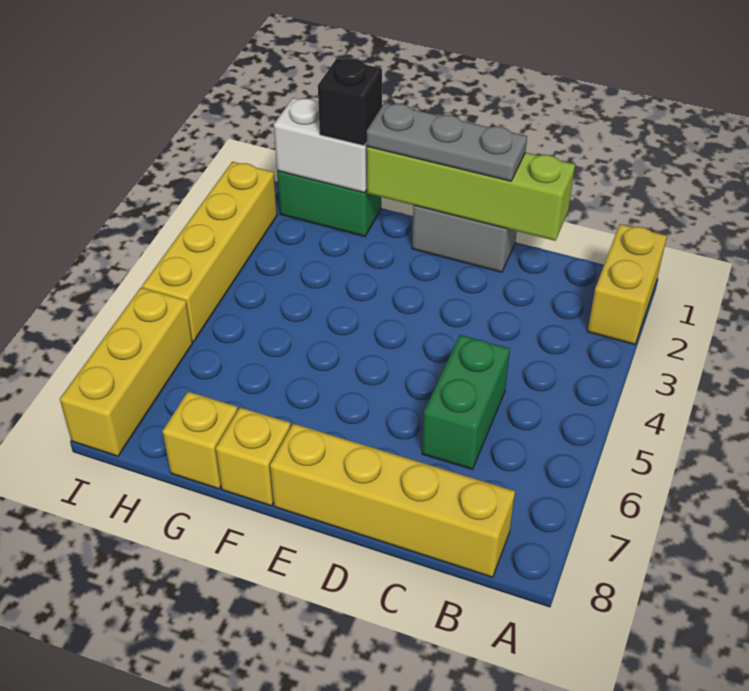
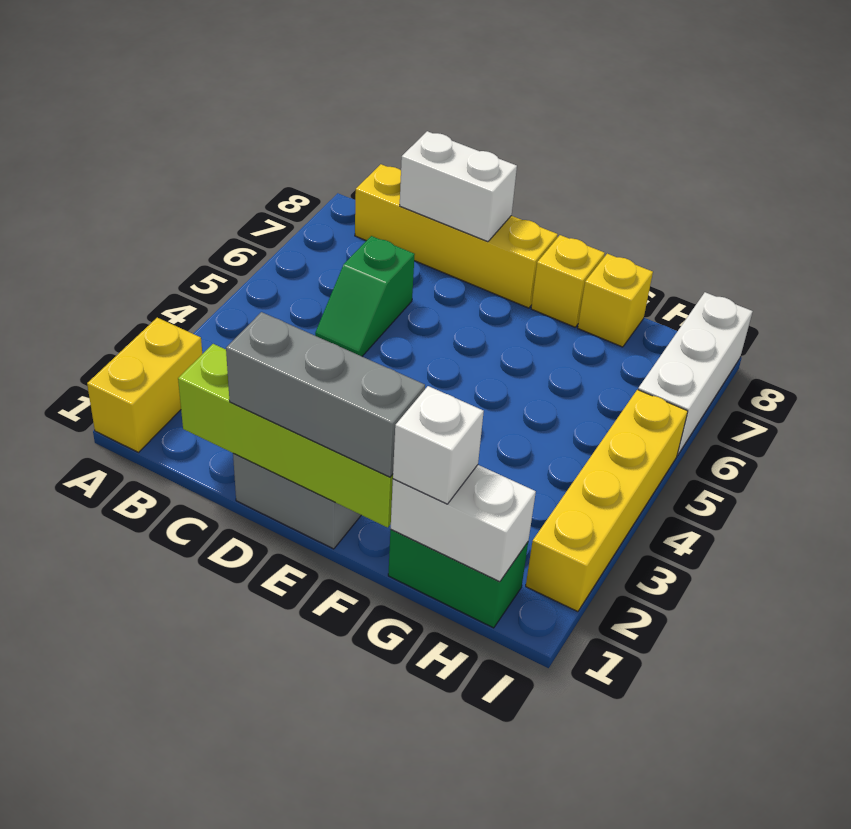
green brick C5:C6 level 1 -> green slope C5:C6 level 1 top 6
none -> white brick C8:D8 level 2
grey plate D1:F1 level 3 -> grey brick D1:F1 level 3
black brick G1 level 3 -> white brick G1 level 3
yellow brick I6:I8 level 1 -> white brick I6:I8 level 1

